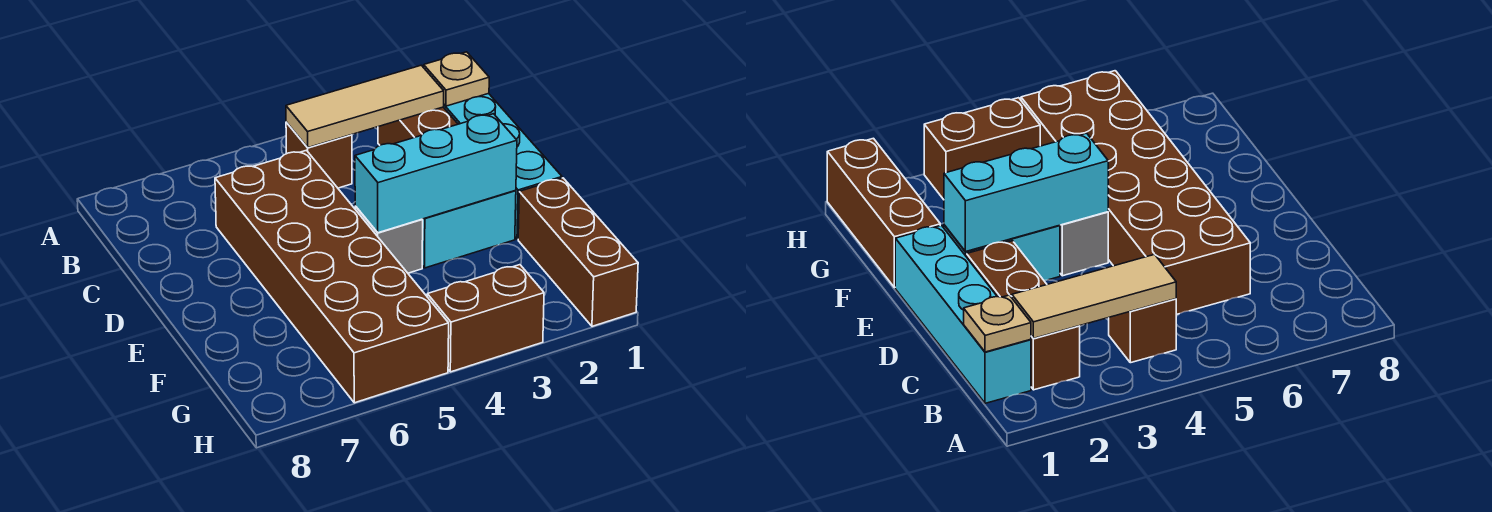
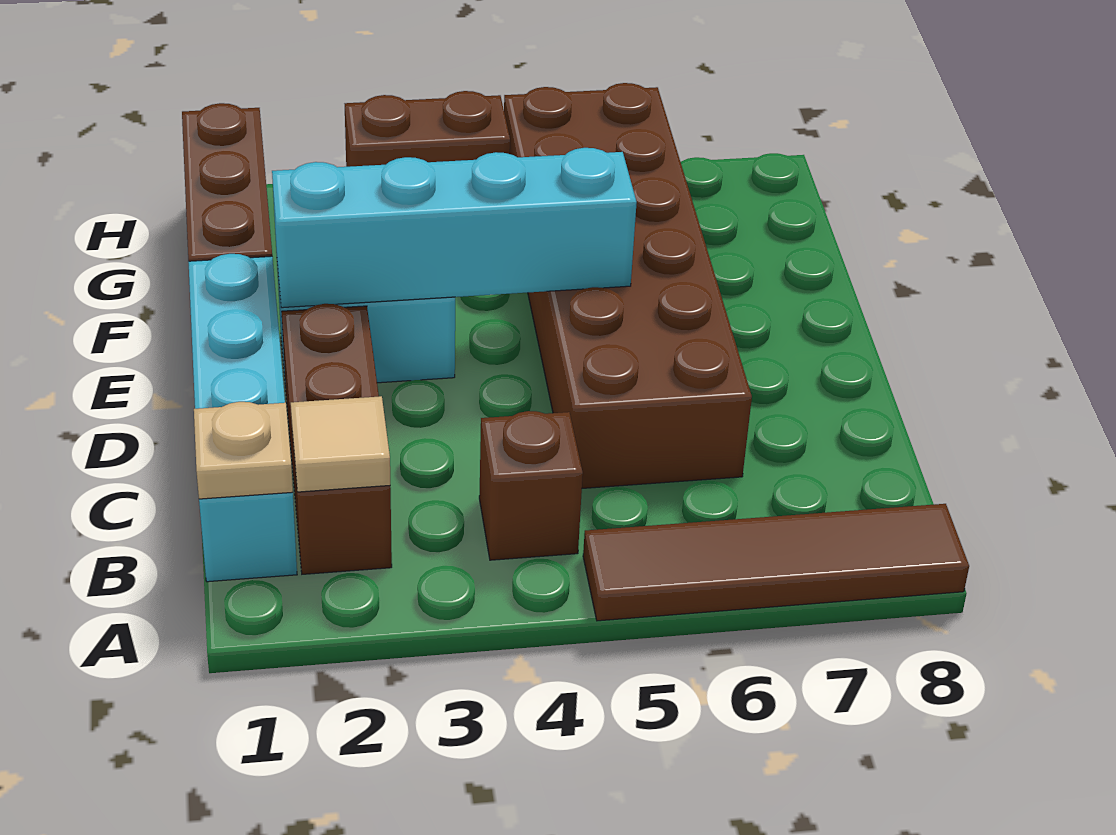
none -> brown tile A5:A8 level 1
tan tile B2:B4 level 2 -> tan tile B2 level 2
cyan brick E2:E4 level 2 -> cyan brick E2:E5 level 2
grey brick E4 level 1 -> none

